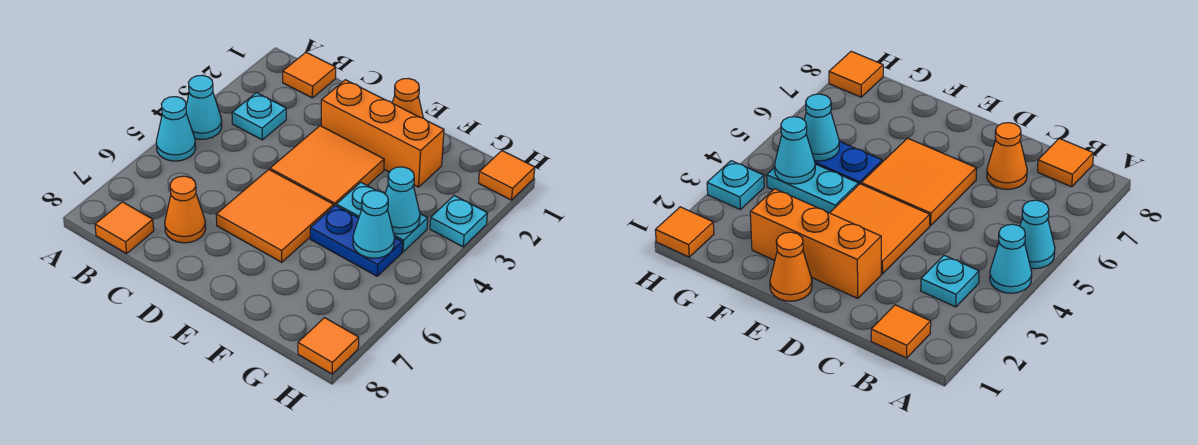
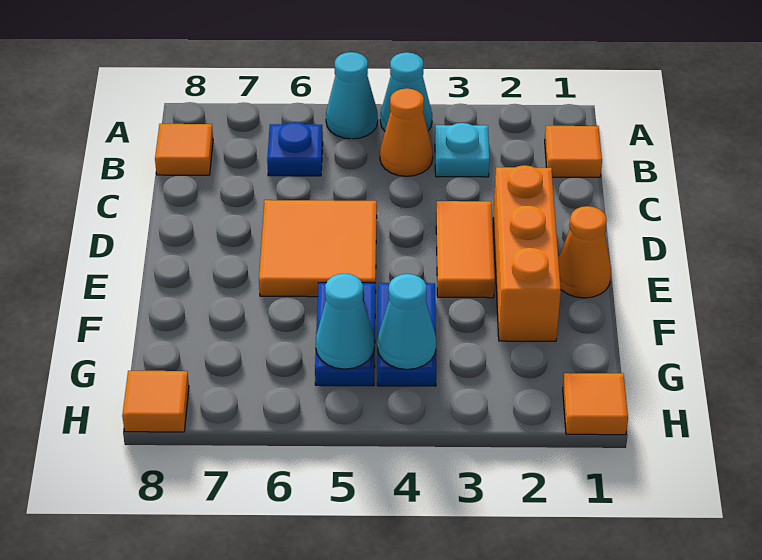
none -> blue plate B6 level 1
orange cone C7 level 1 -> orange cone B4 level 1
orange tile D3:E4 level 1 -> orange tile D3:E3 level 1
cyan plate F4:G4 level 1 -> blue plate F4:G4 level 1
cyan plate H3 level 1 -> none

